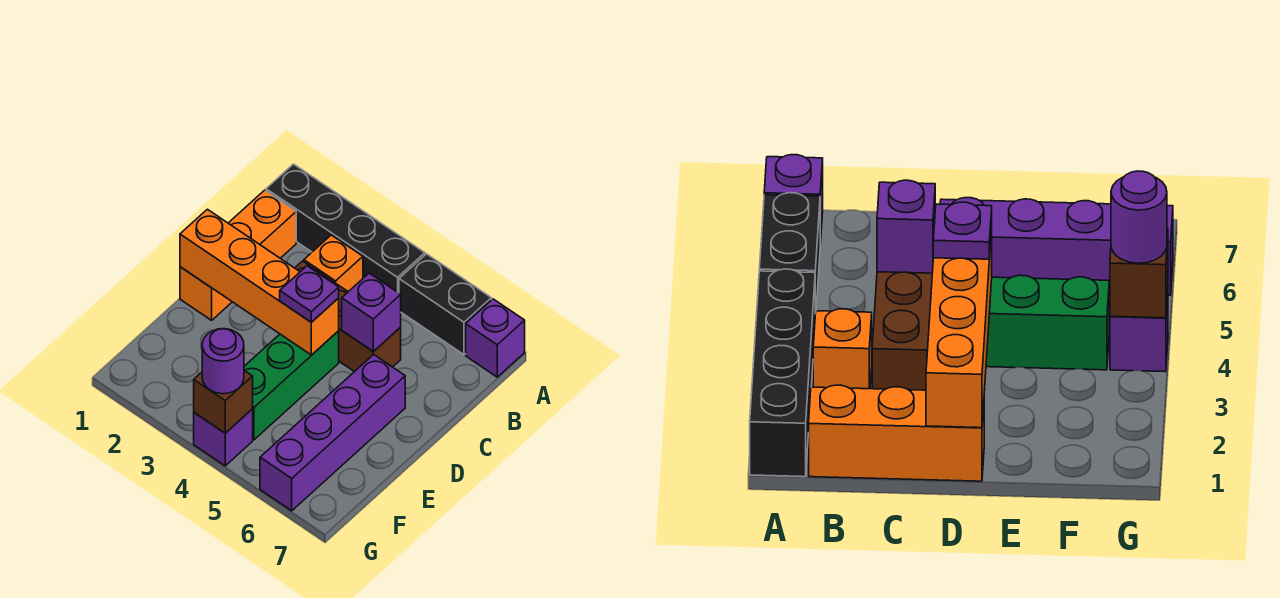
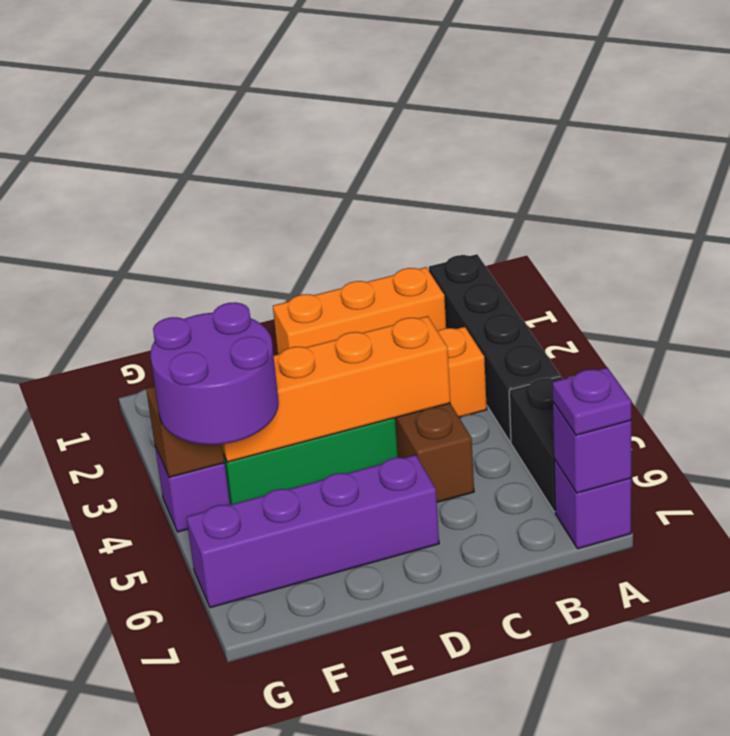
purple brick C5 level 2 -> purple brick A7 level 2
orange brick D1:D4 level 2 -> orange brick C4:F4 level 2
purple plate D4 level 3 -> purple plate A7 level 3
purple round brick G4 level 3 -> purple round brick F4:G5 level 3

